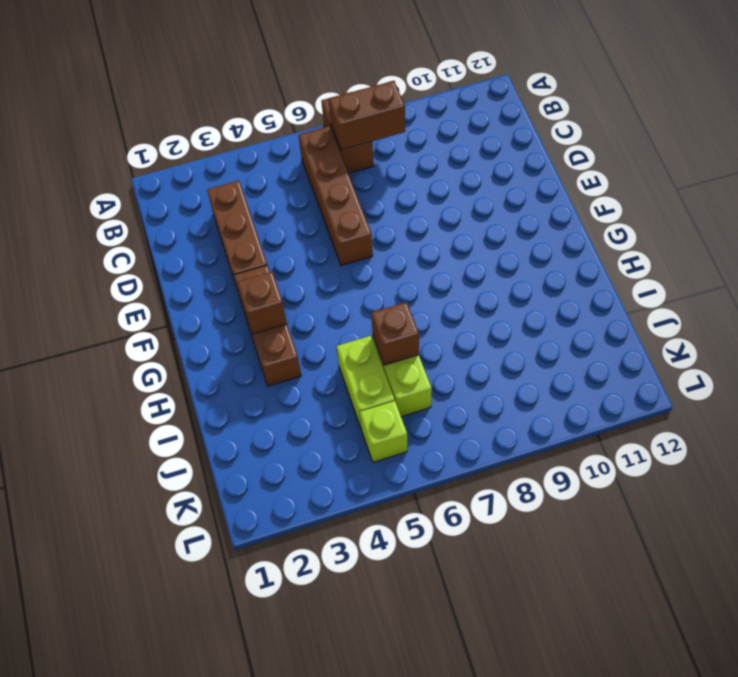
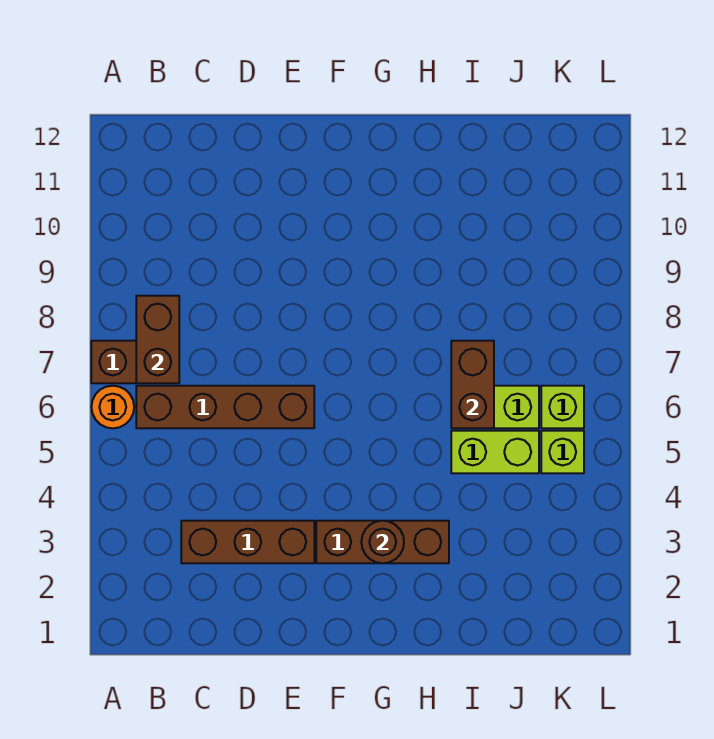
none -> orange round brick A6 level 1
brown brick G3 level 2 -> brown round brick G3 level 2
brown brick I6 level 2 -> brown brick I6:I7 level 2
none -> lime brick K6 level 1

